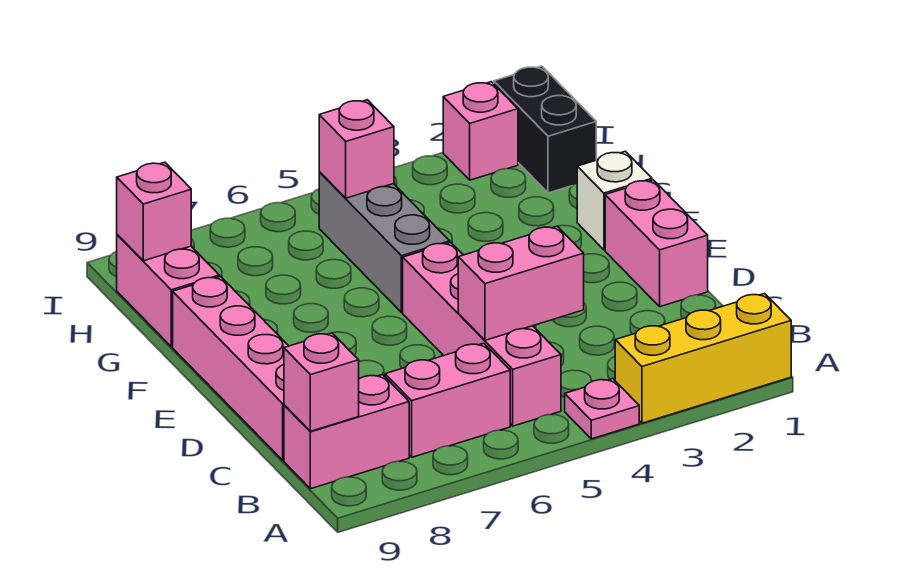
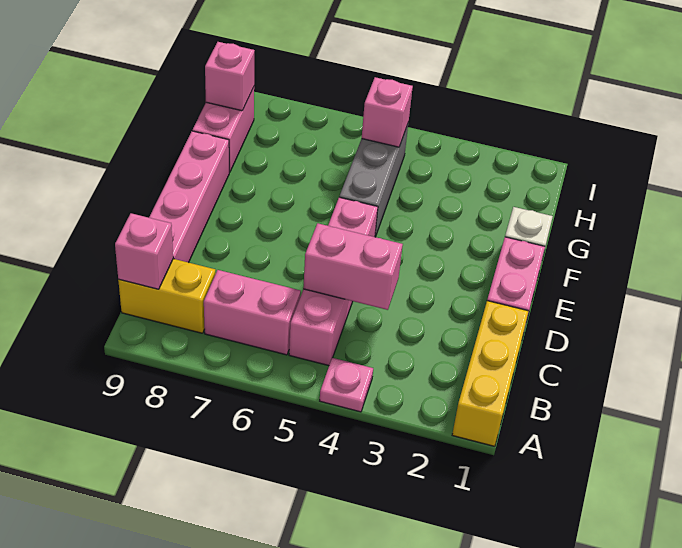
yellow brick A1:A3 level 1 -> yellow brick A1:C1 level 1
pink brick B8:B9 level 1 -> yellow brick B8:B9 level 1
black brick H1:I1 level 1 -> none
pink brick I2 level 1 -> none

